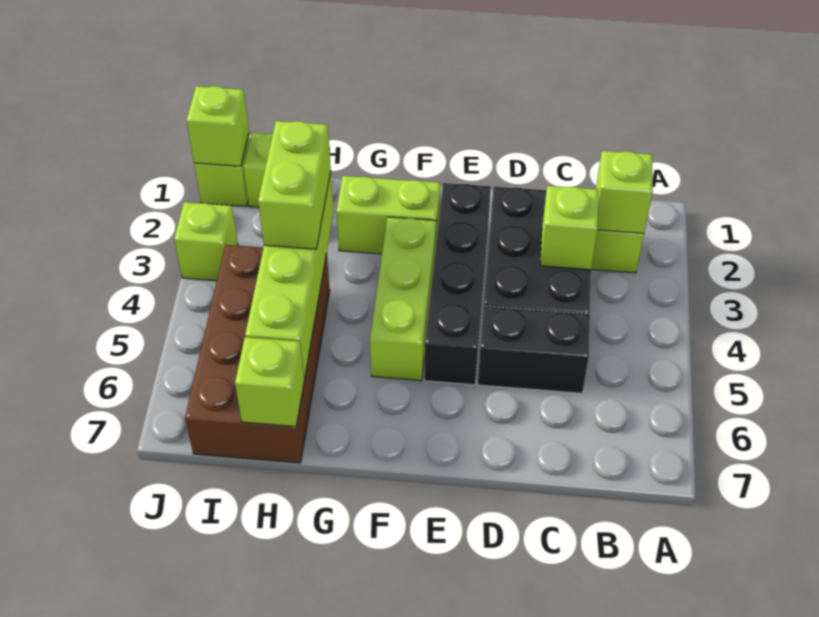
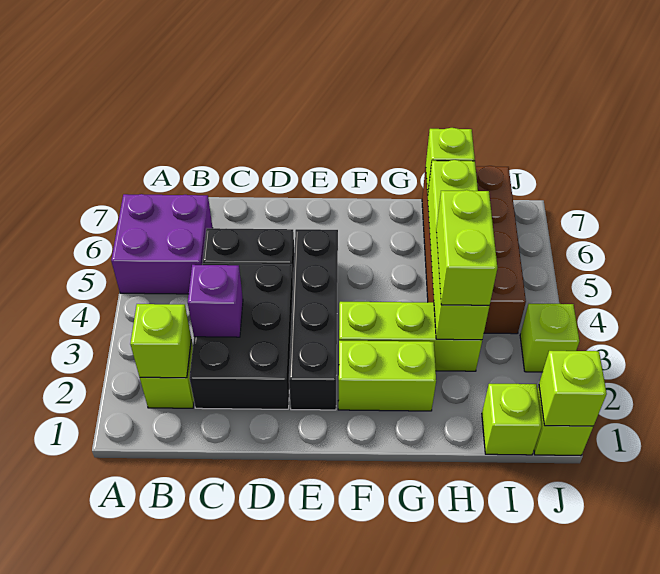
none -> purple brick A5:B6 level 1
lime brick C3 level 2 -> purple brick C3 level 2
lime brick F3:F5 level 1 -> lime brick F3:H3 level 1

